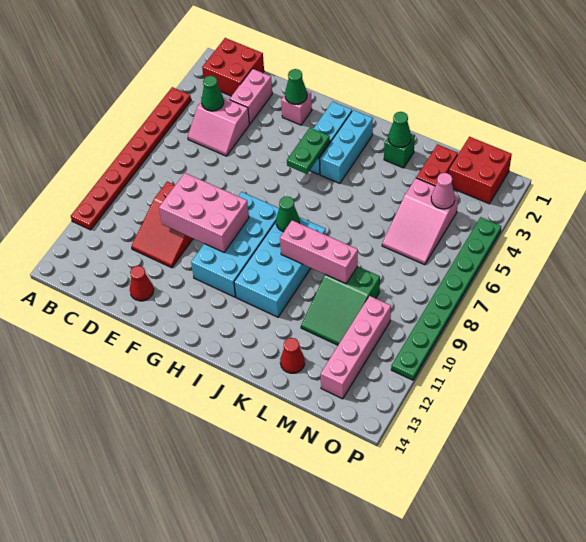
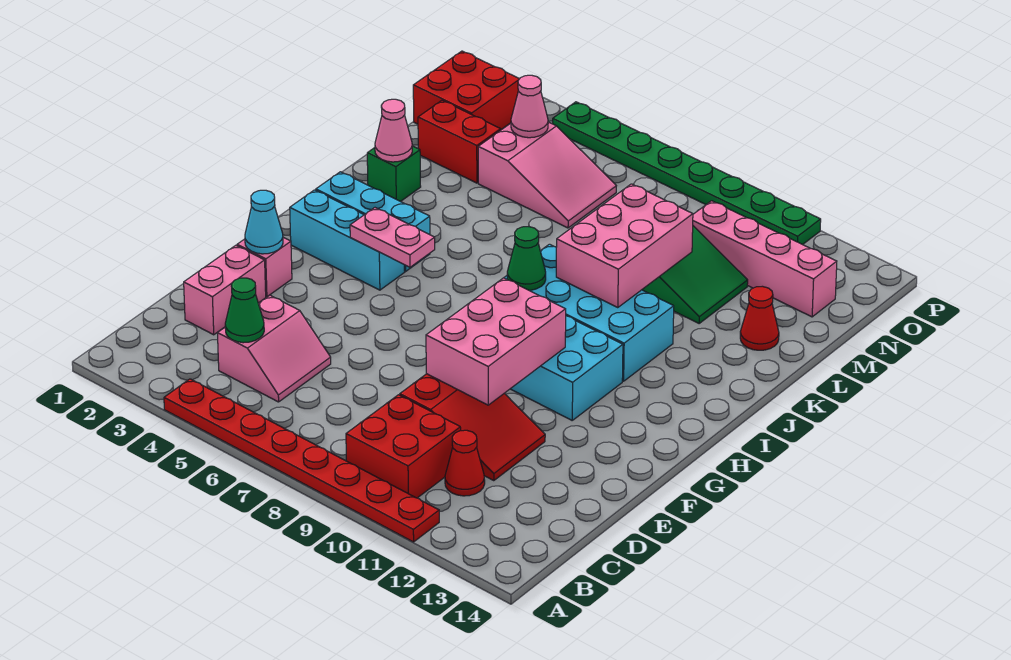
red brick B1:C2 level 1 -> red brick B9:C10 level 1
pink brick D2:D3 level 1 -> pink brick D2:E2 level 1
red cone E13 level 1 -> red cone C11 level 1
green cone F2 level 2 -> cyan cone F2 level 2
green plate H4:H5 level 2 -> pink plate H4:H5 level 2
pink brick J9:L9 level 2 -> pink brick J9:L10 level 2
green cone K2 level 2 -> pink cone K2 level 2

